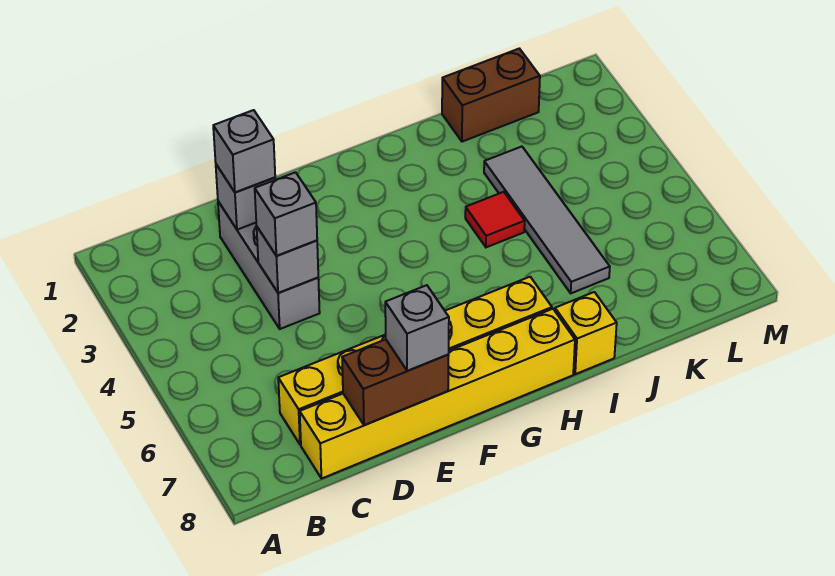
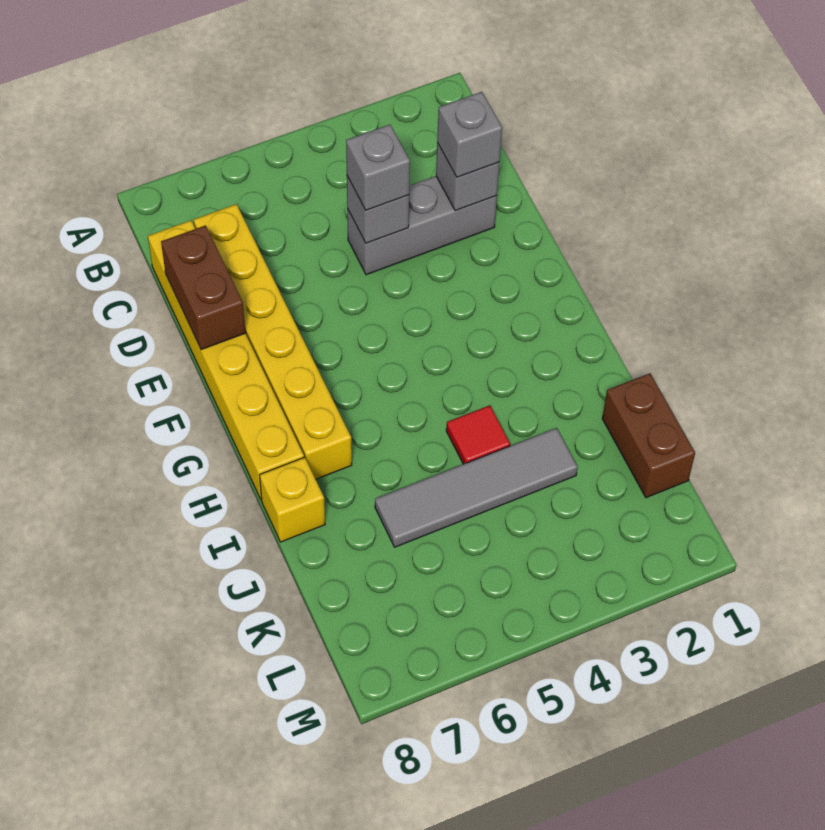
grey brick E8 level 3 -> none

